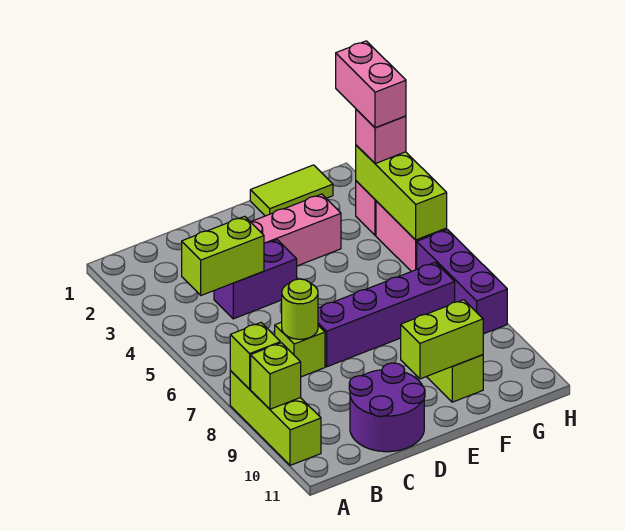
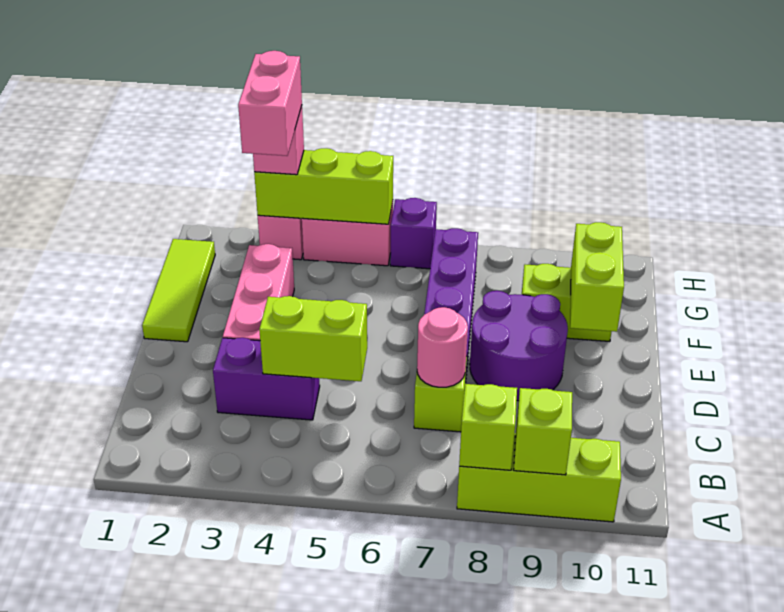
lime brick B4:C4 level 2 -> lime brick C4:C5 level 2
purple brick C4:D4 level 1 -> purple brick C3:C4 level 1
lime round brick C7 level 2 -> pink round brick C7 level 2
purple round brick C10:D11 level 1 -> purple round brick D8:E9 level 1
lime tile F1:G1 level 1 -> lime tile E1:G1 level 1
pink brick H2:H3 level 4 -> pink brick G3:H3 level 4
purple brick H6:H8 level 1 -> purple brick H6 level 1

